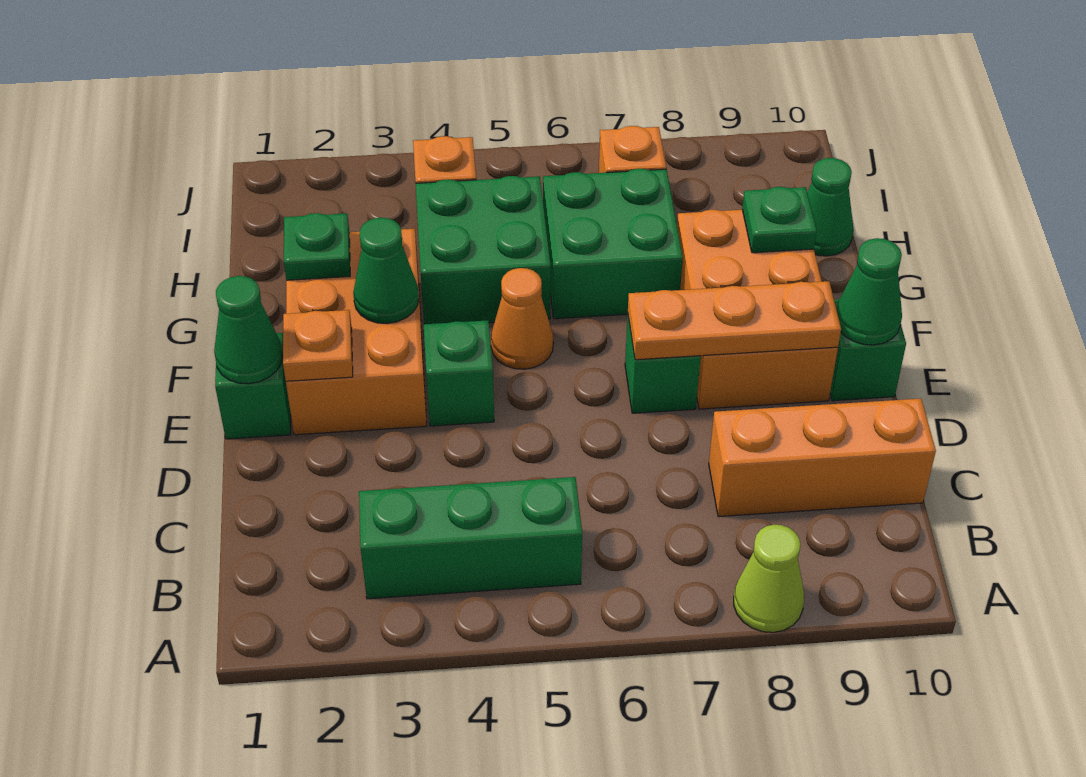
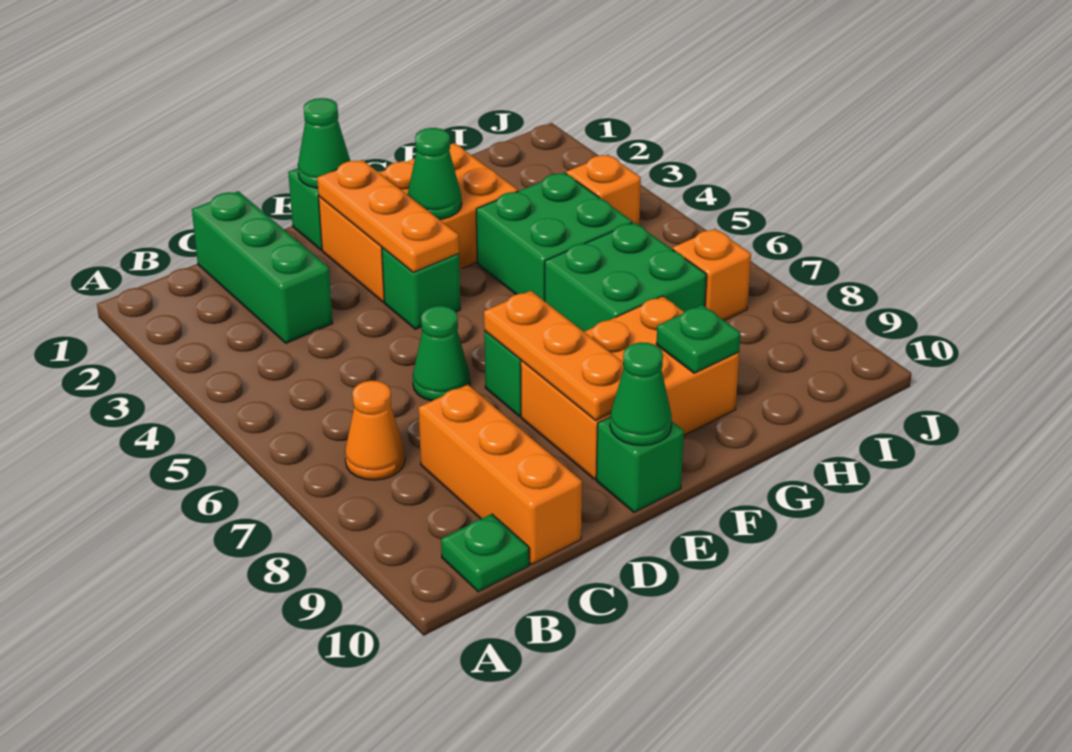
lime cone A8 level 1 -> none
green brick B3:B5 level 1 -> green brick C1:C3 level 1
orange plate E2 level 2 -> orange plate E2:E4 level 2
orange cone F5 level 1 -> orange cone B7 level 1
green plate G2 level 2 -> green plate B10 level 1
green cone H10 level 1 -> green cone D6 level 1

